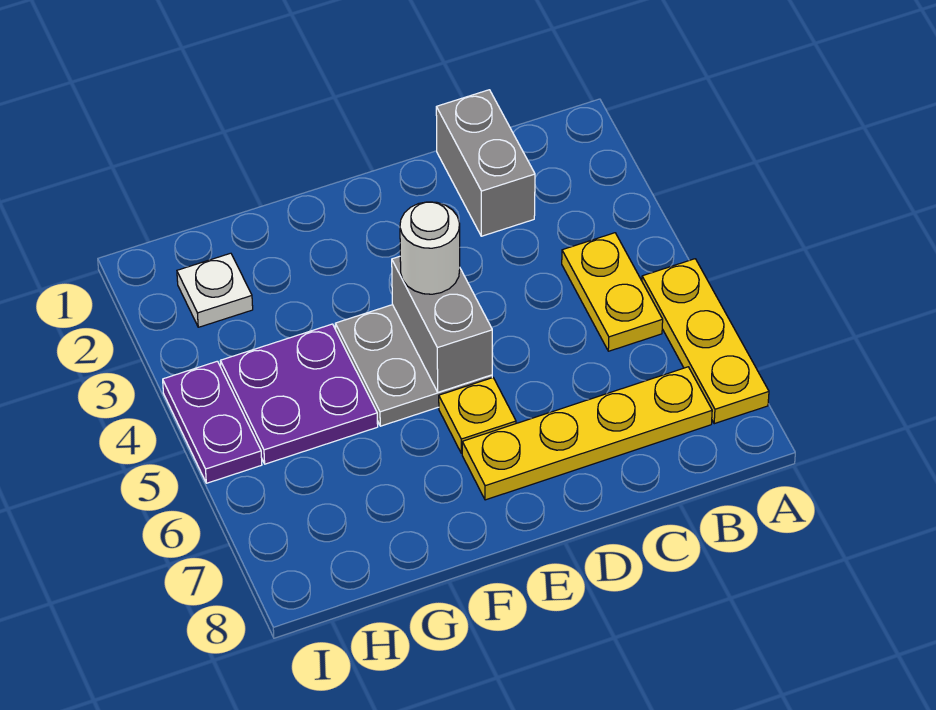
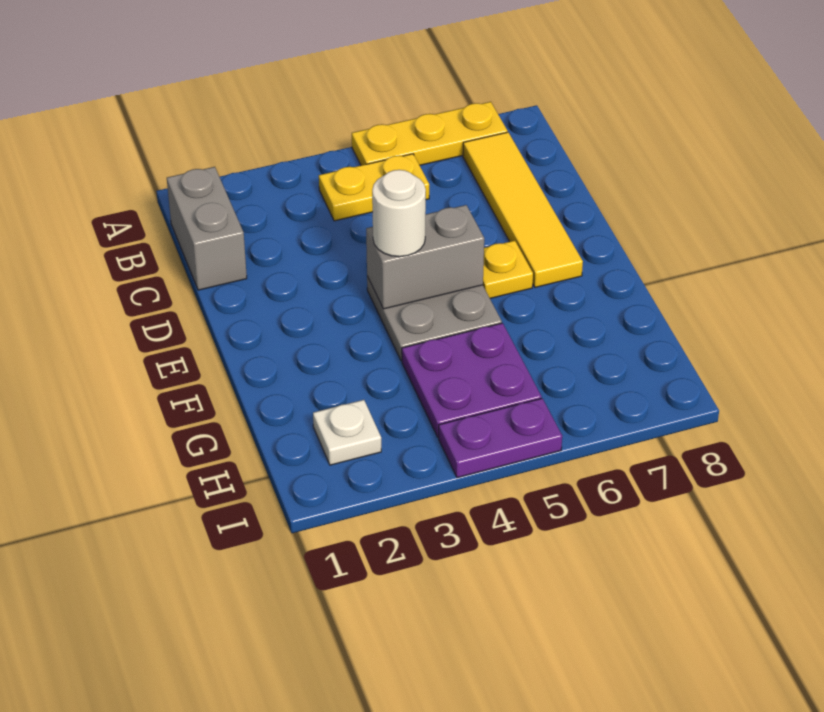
yellow plate B7:E7 level 1 -> yellow tile B7:E7 level 1
grey brick C1:C2 level 1 -> grey brick B1:C1 level 1

